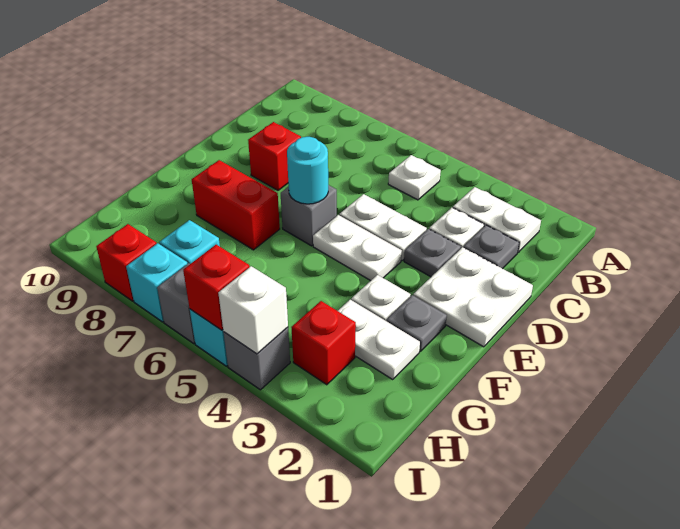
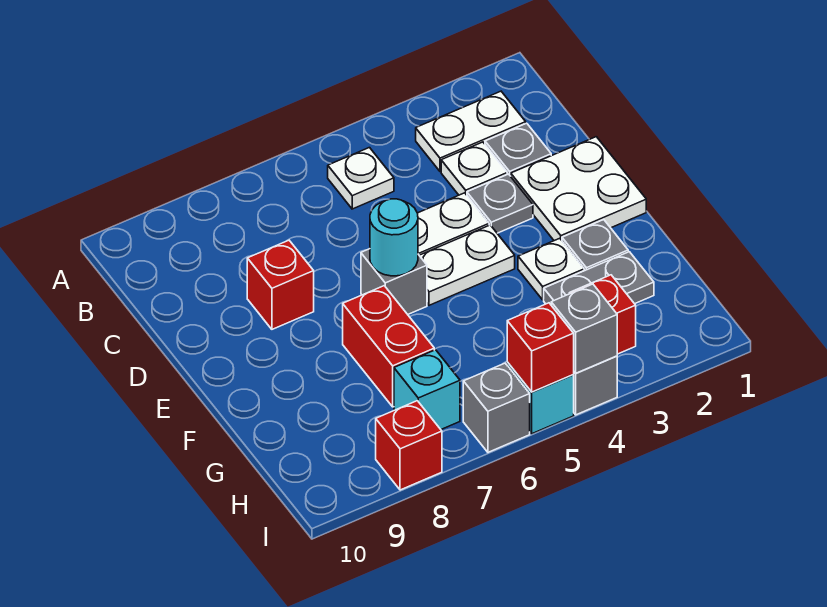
red brick F7:F8 level 1 -> red brick F7:G7 level 1
white plate G2:G3 level 1 -> grey plate G2:G3 level 1
white brick I4 level 2 -> grey brick I4 level 2
cyan brick I7 level 1 -> none

